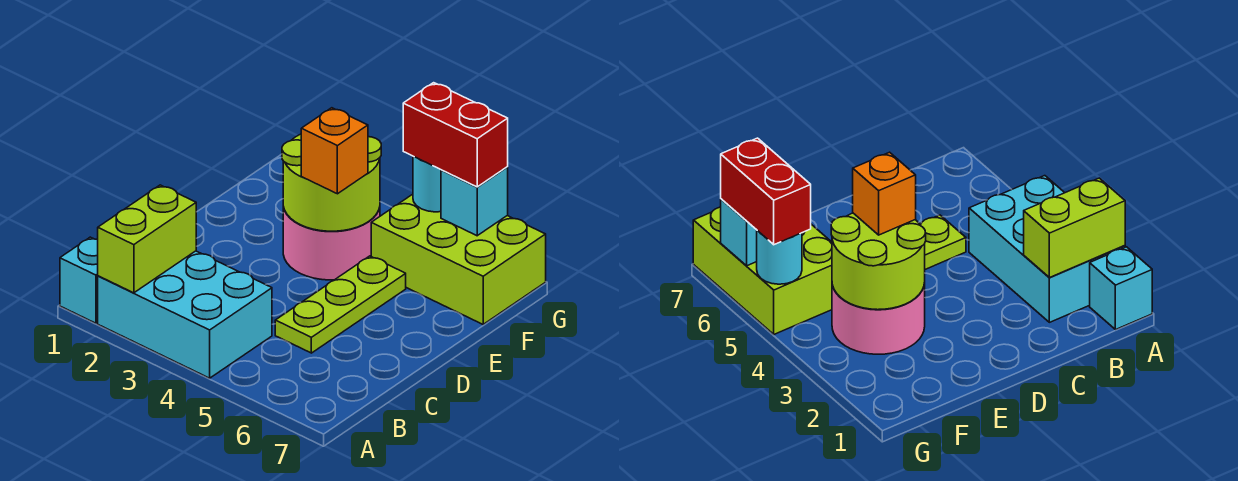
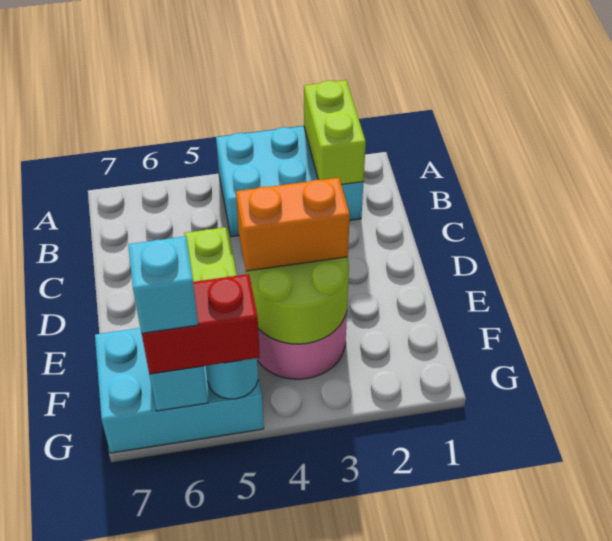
cyan brick A1 level 1 -> cyan brick G6 level 4
orange brick E4 level 3 -> orange brick E3:E4 level 3
lime brick F5:G7 level 1 -> cyan brick F5:G7 level 1

